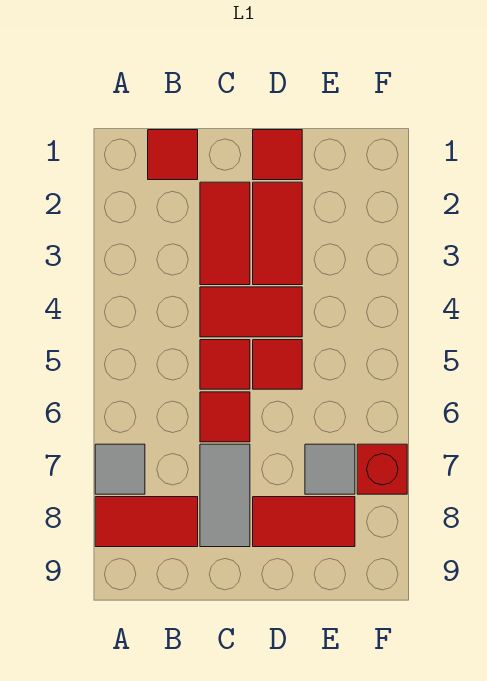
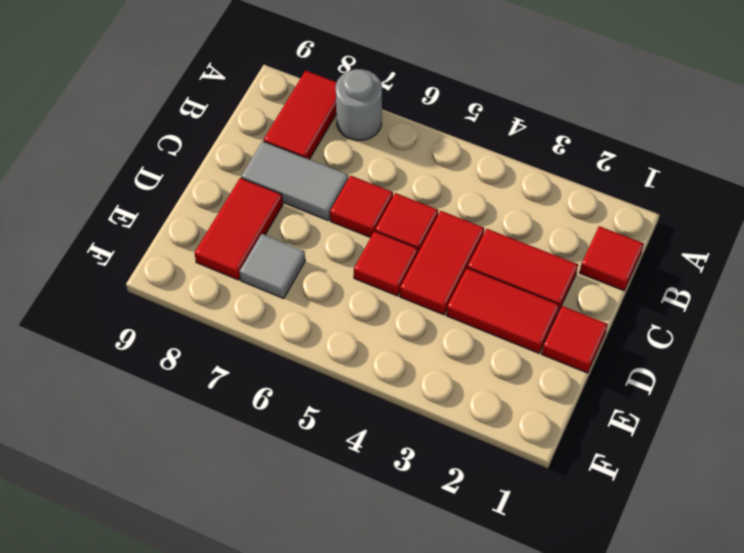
grey tile A7 level 1 -> grey round brick A7 level 1
red brick F7 level 1 -> none

